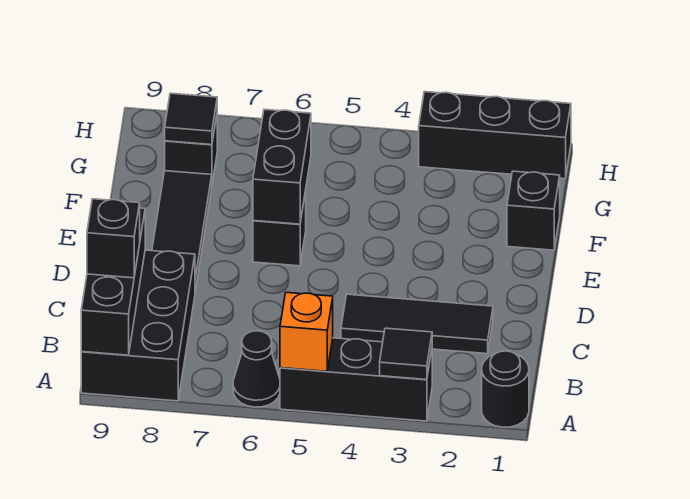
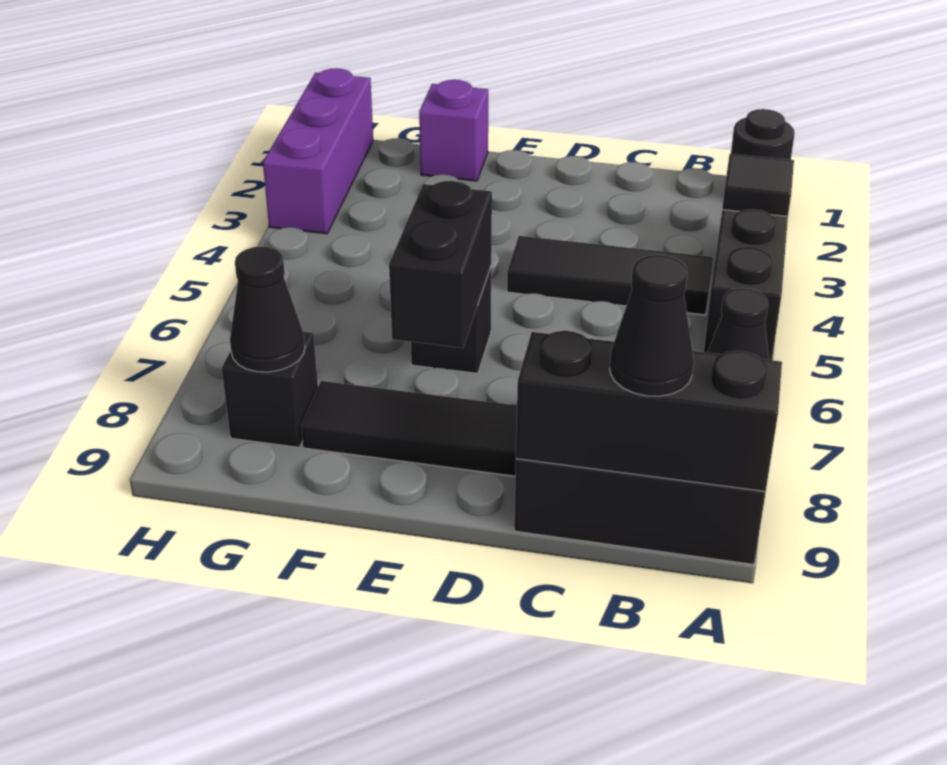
orange brick A5 level 2 -> none
black brick B9 level 3 -> black cone B9 level 3
black tile C2:C4 level 1 -> black tile B4:D4 level 1
black brick E6:F6 level 2 -> black brick E6:E7 level 2
black brick F1 level 1 -> purple brick F1 level 1
black tile G8 level 2 -> black cone G8 level 2
black brick H1:H3 level 1 -> purple brick H1:H3 level 1

